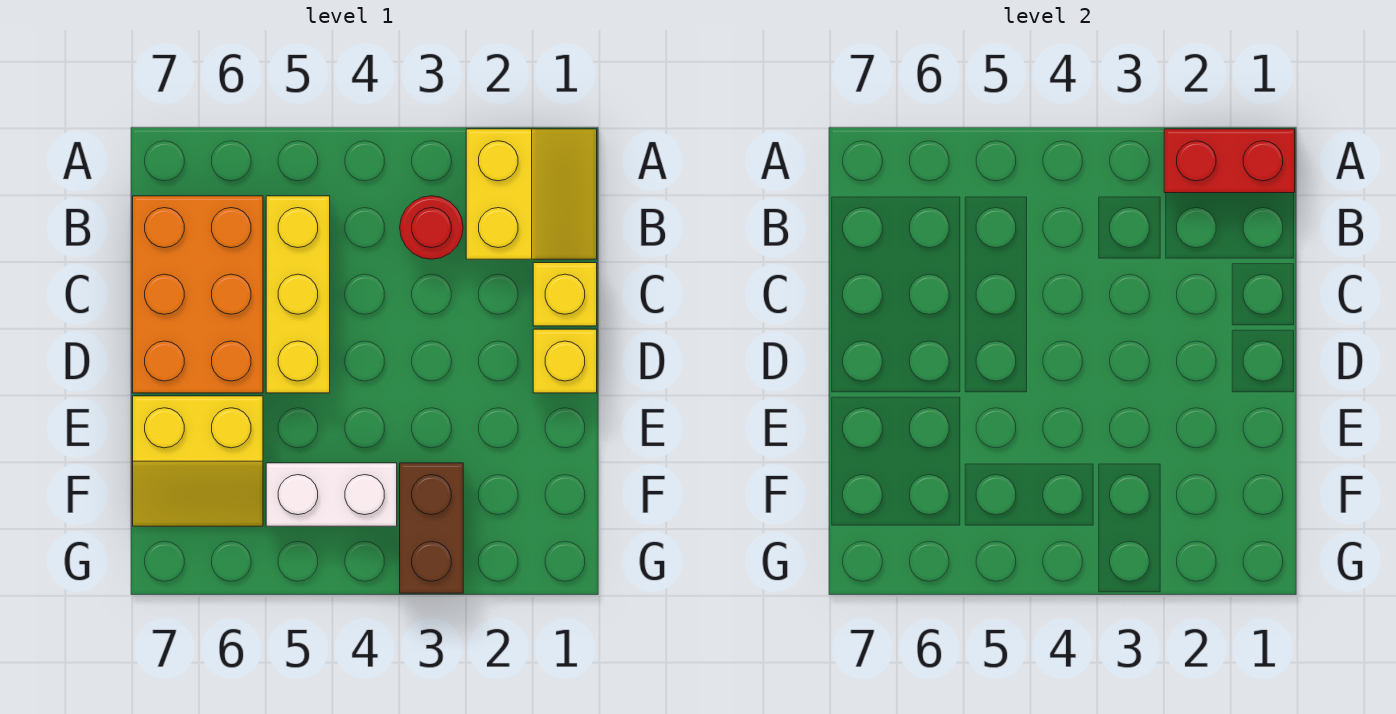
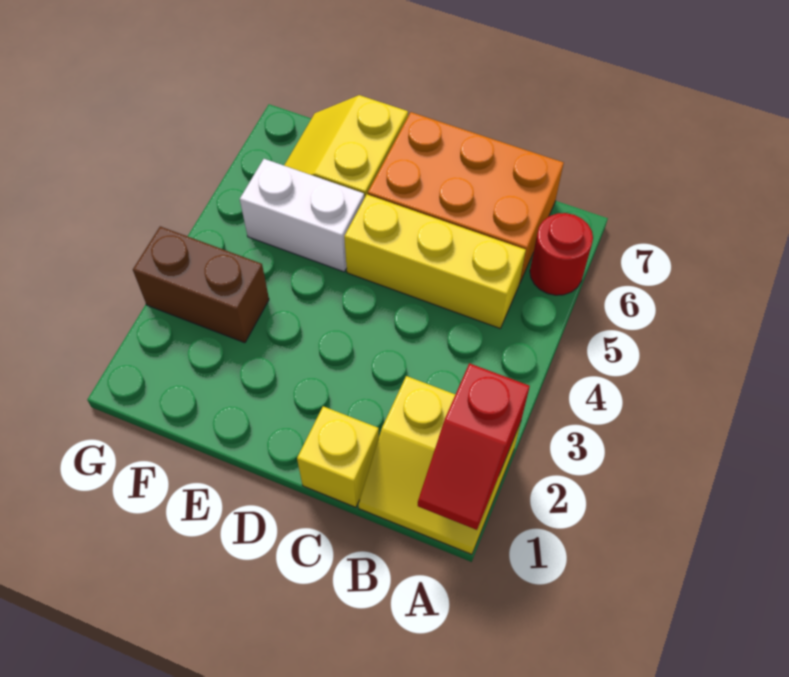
red brick A1:A2 level 2 -> red slope A1:A2 level 2 top 2
red round brick B3 level 1 -> red round brick A6 level 1
yellow brick D1 level 1 -> none
white brick F4:F5 level 1 -> white brick E5:F5 level 1

